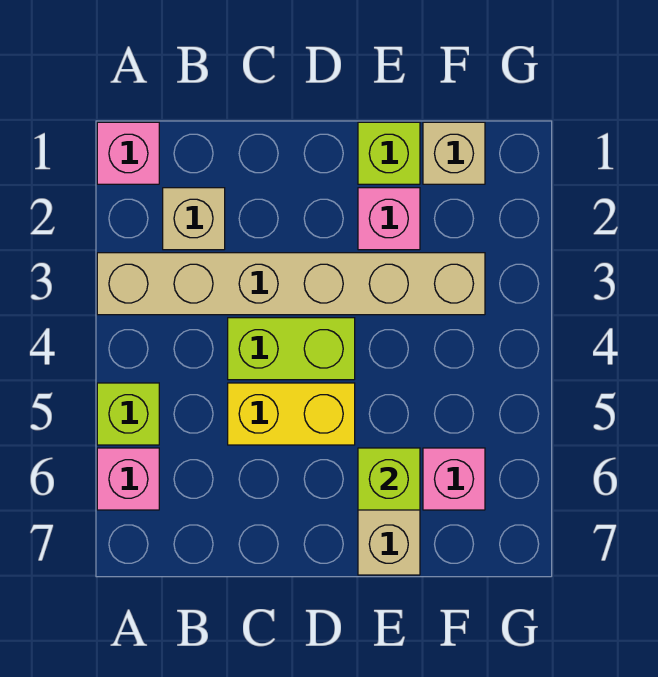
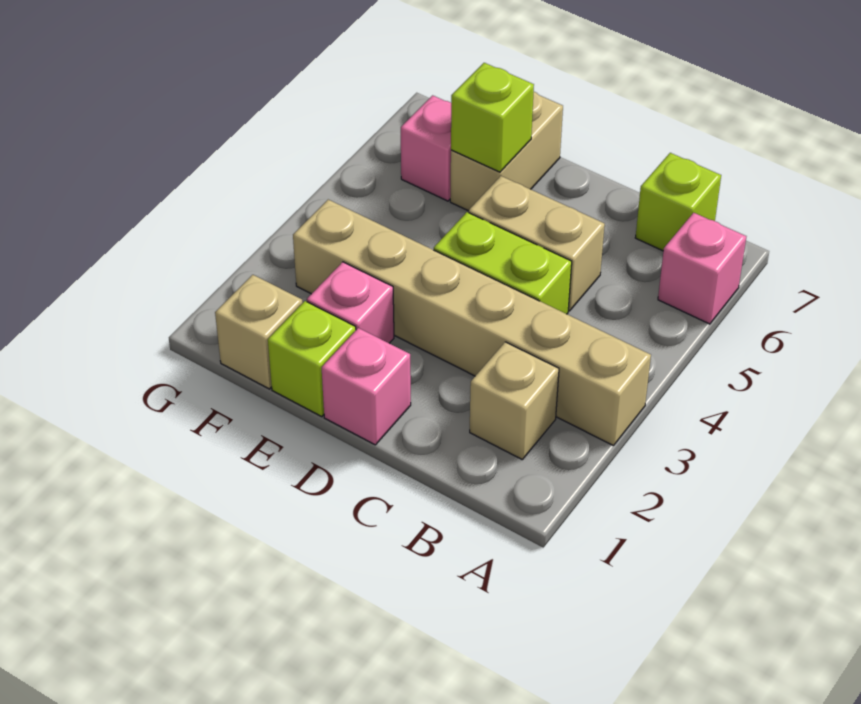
pink brick A1 level 1 -> pink brick D1 level 1
lime brick A5 level 1 -> lime brick B7 level 1
yellow brick C5:D5 level 1 -> tan brick C5:D5 level 1

